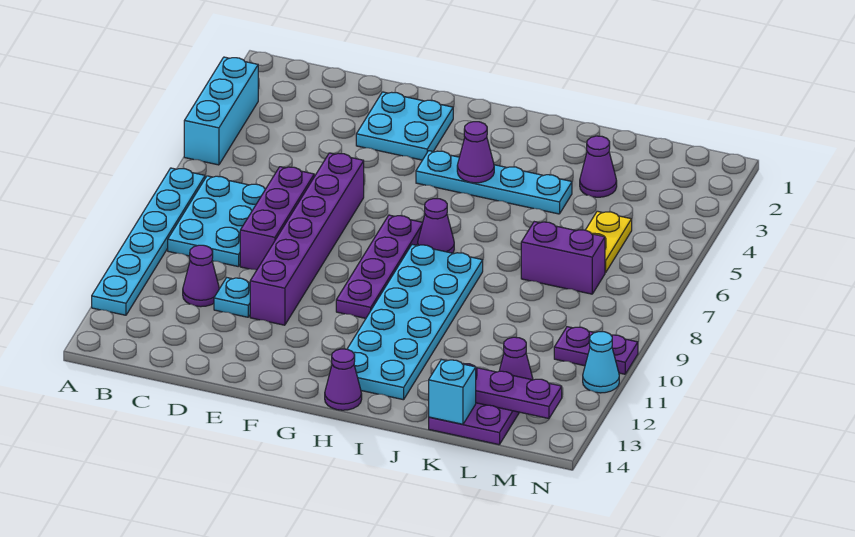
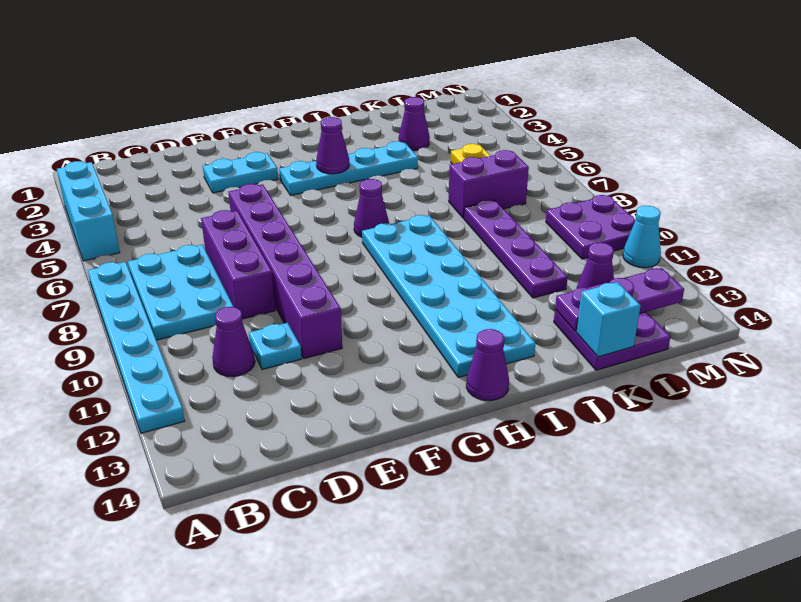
cyan plate E2:F3 level 1 -> cyan plate E3:F3 level 1
purple plate G7:G10 level 1 -> purple plate K8:K11 level 1
purple plate M10:N10 level 1 -> purple plate M9:N10 level 1

